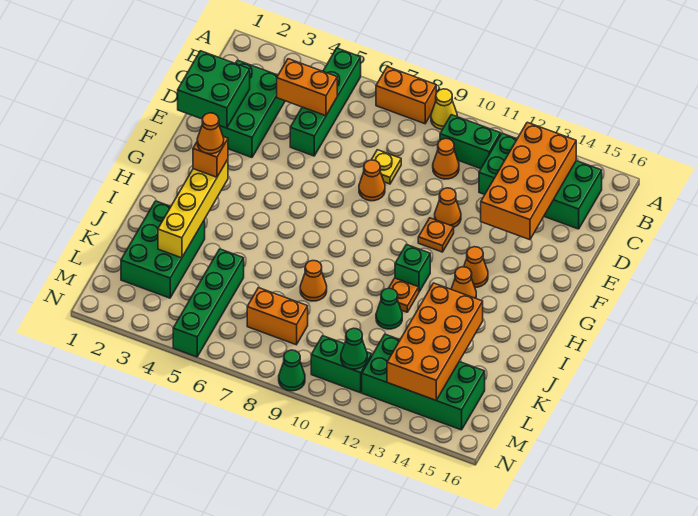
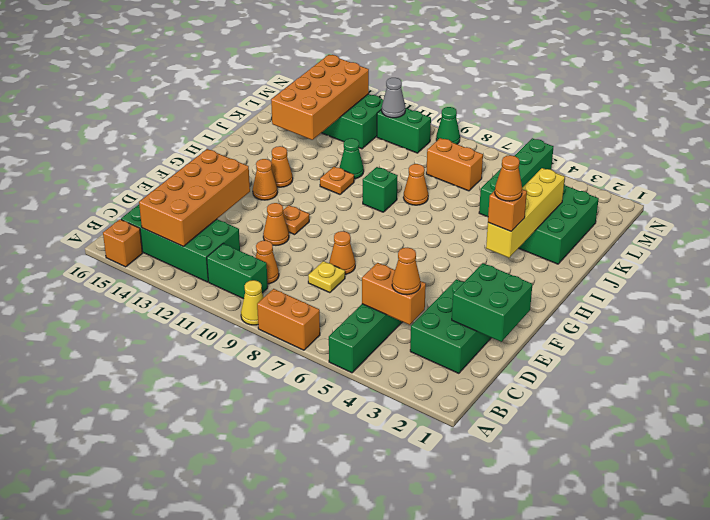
none -> orange brick A15 level 1
none -> orange cone C4 level 3
green brick H11 level 1 -> green brick I9 level 1
green cone M11 level 2 -> grey cone M11 level 2

